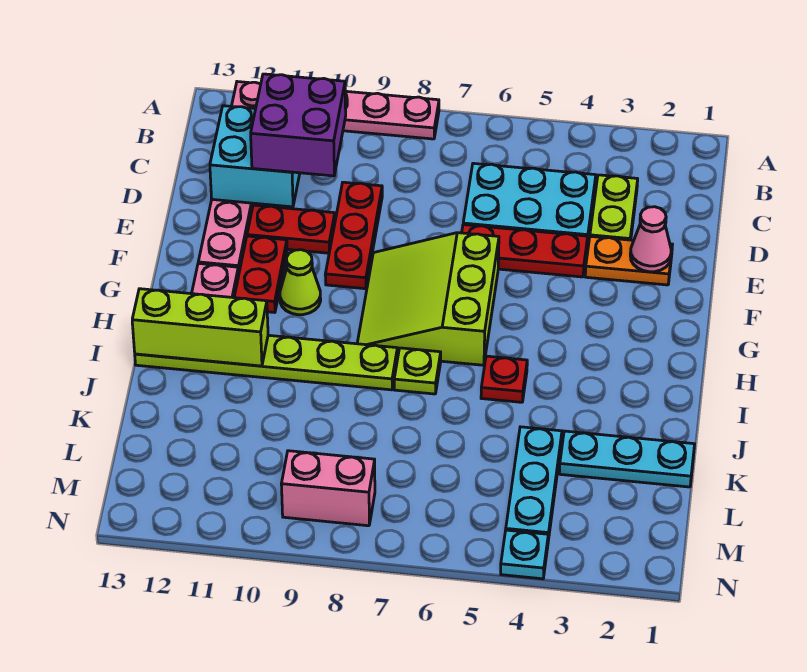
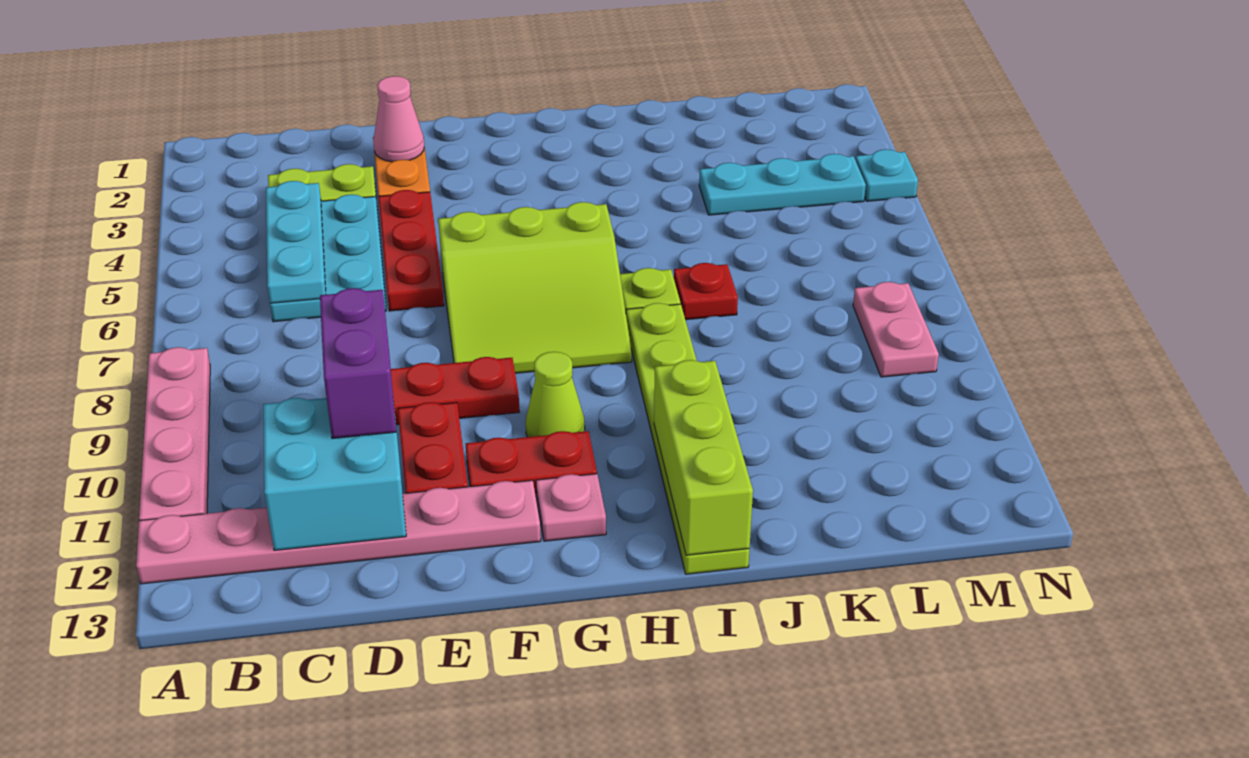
purple brick C10:D11 level 3 -> purple brick D10:D11 level 3
red plate I5 level 1 -> red plate J7 level 1
cyan plate K1:K3 level 1 -> cyan plate C4:C6 level 2
pink brick M8:M9 level 1 -> pink plate M8:M9 level 1

